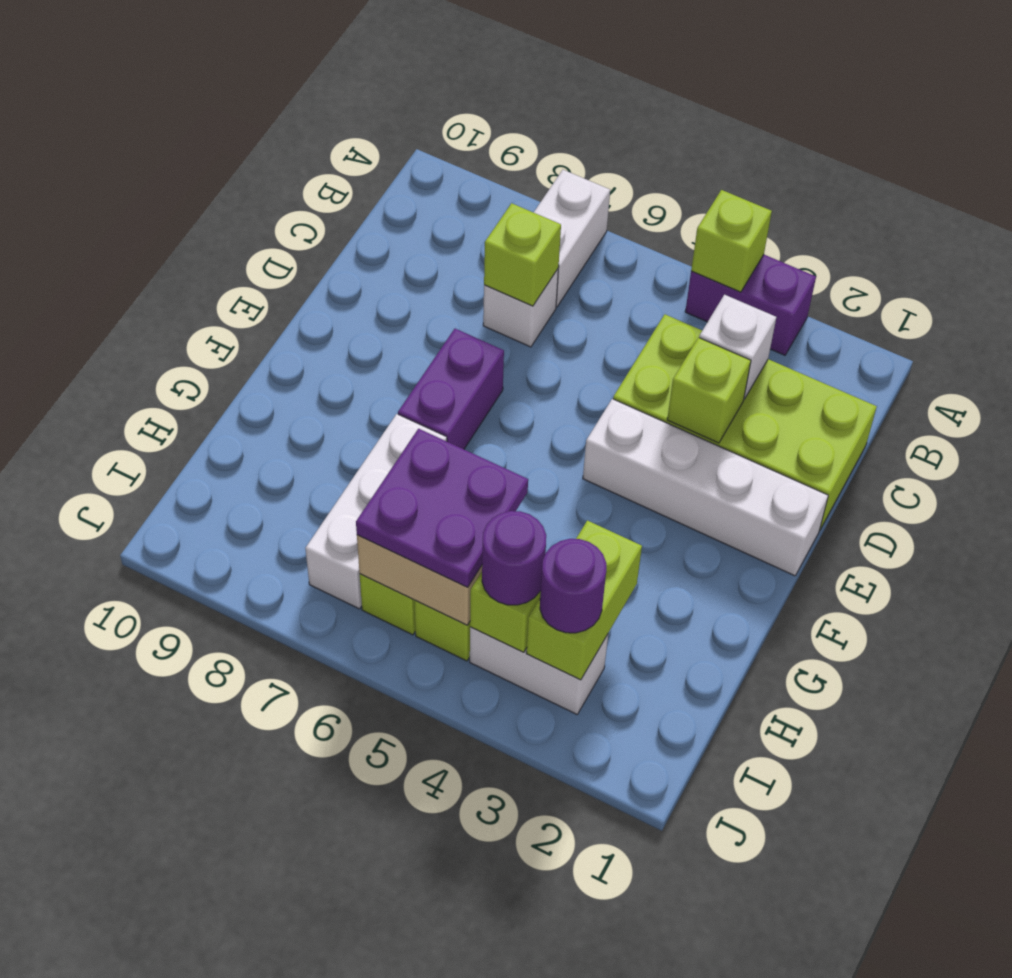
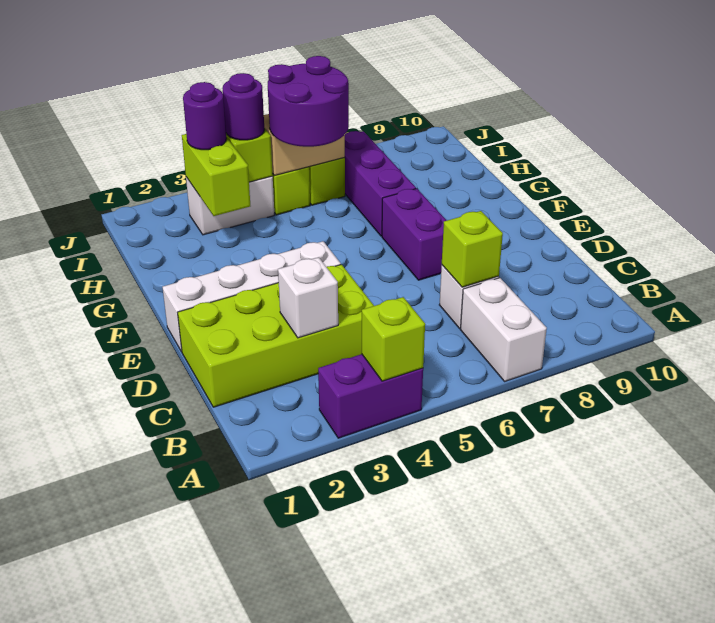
lime brick D3 level 2 -> none
white brick G7:I7 level 1 -> purple brick G7:I7 level 1
purple plate H5:I6 level 3 -> purple round brick H5:I6 level 3

